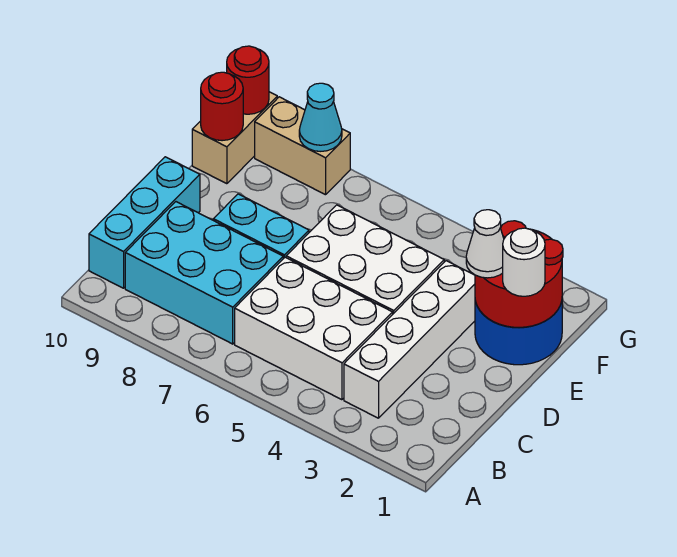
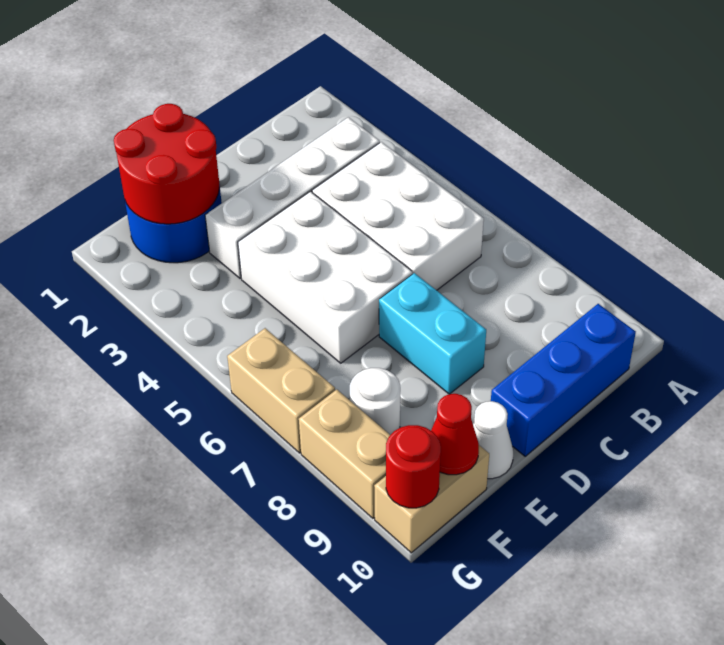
cyan brick B7:C9 level 1 -> none
cyan brick B10:D10 level 1 -> blue brick B10:D10 level 1
white round brick E1 level 3 -> white round brick F8 level 1
white cone E2 level 3 -> white cone E10 level 1
red round brick F10 level 2 -> red cone F10 level 2
none -> tan brick G6:G7 level 1
cyan cone G8 level 2 -> none

